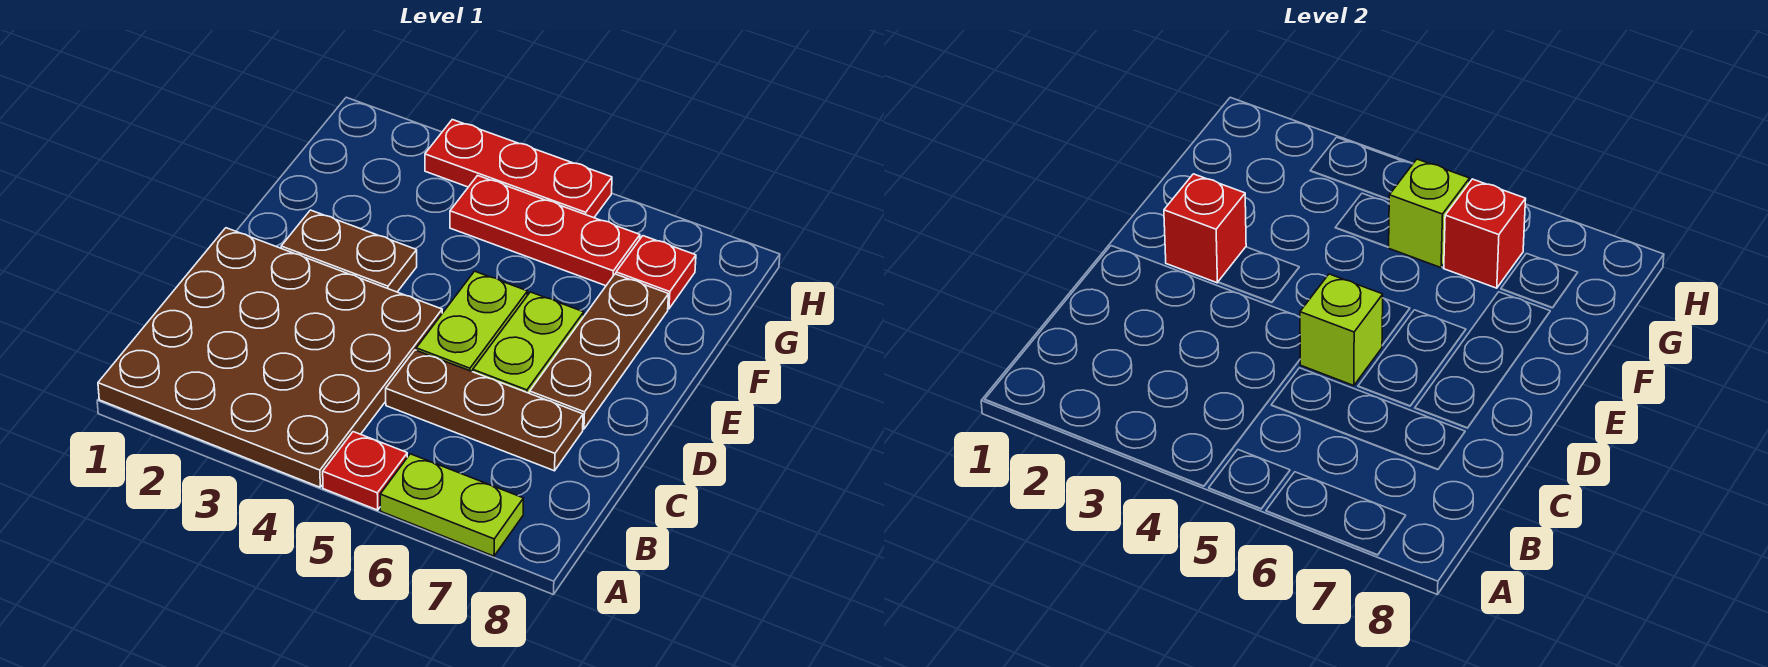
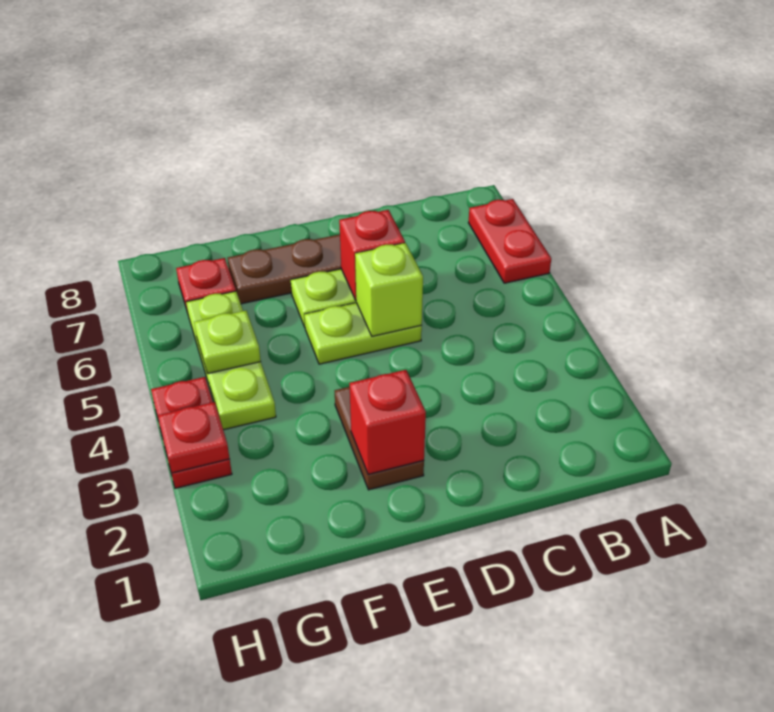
brown plate A1:D4 level 1 -> none
red plate A5 level 1 -> red plate H3 level 2
lime plate A6:A7 level 1 -> red plate A6:A7 level 1
brown plate C5:C7 level 1 -> none
red plate G4:G6 level 1 -> lime plate G4:G6 level 1
lime brick G5 level 2 -> lime plate G5 level 2
red brick G6 level 2 -> red brick D6 level 2
red plate H3:H5 level 1 -> red plate H3:H4 level 1

